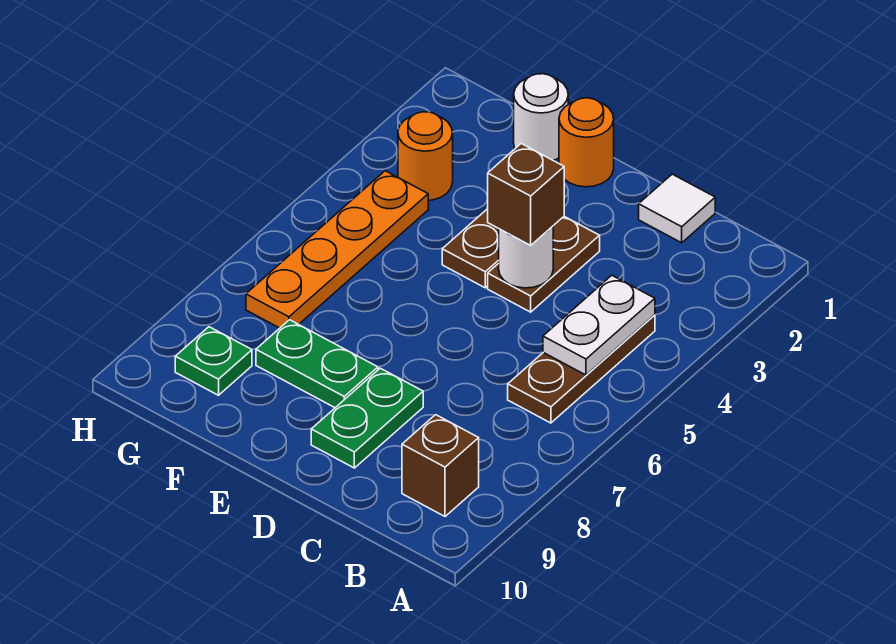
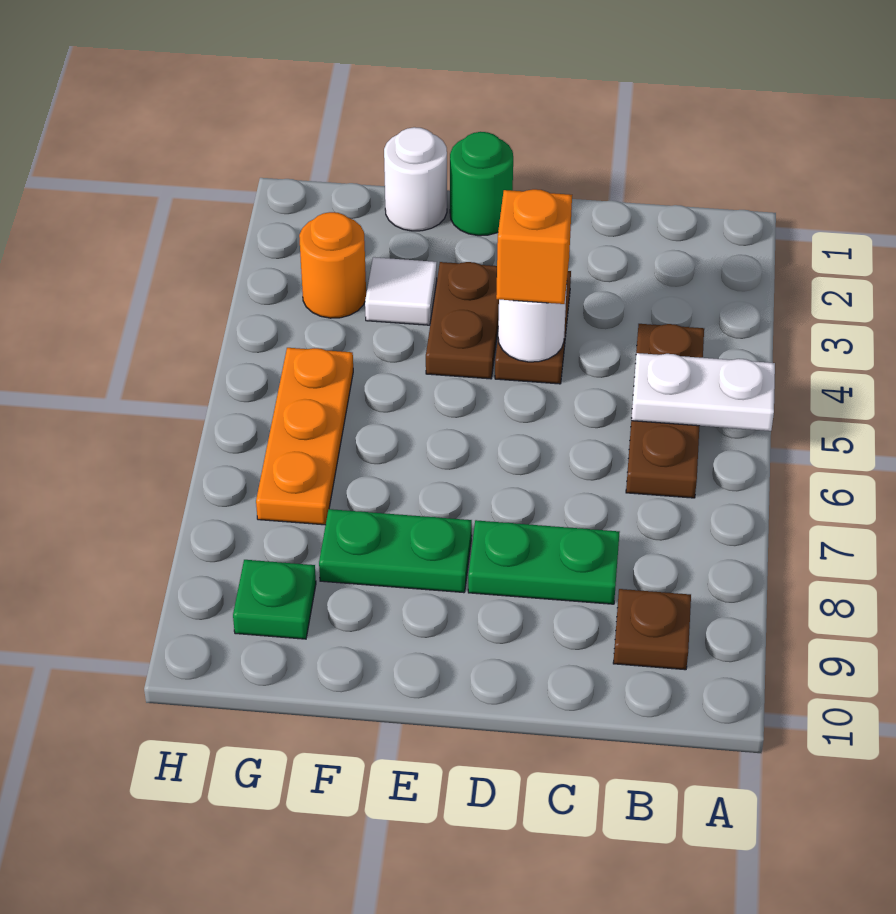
white plate B4:B5 level 2 -> white plate A5:B5 level 2
brown brick B9 level 1 -> brown plate B9 level 1
white tile C1 level 1 -> white tile F3 level 1
brown brick D4 level 3 -> orange brick D4 level 3
green plate D8:D9 level 1 -> green plate C8:D8 level 1
orange round brick E1 level 1 -> green round brick E1 level 1
orange plate G4:G7 level 1 -> orange plate G5:G7 level 1

